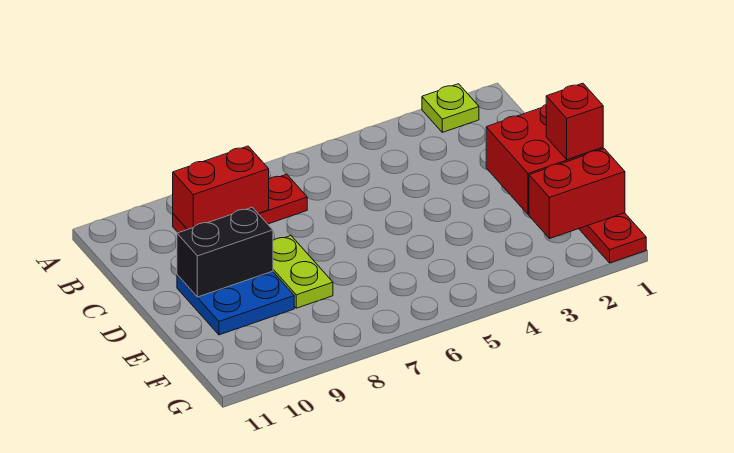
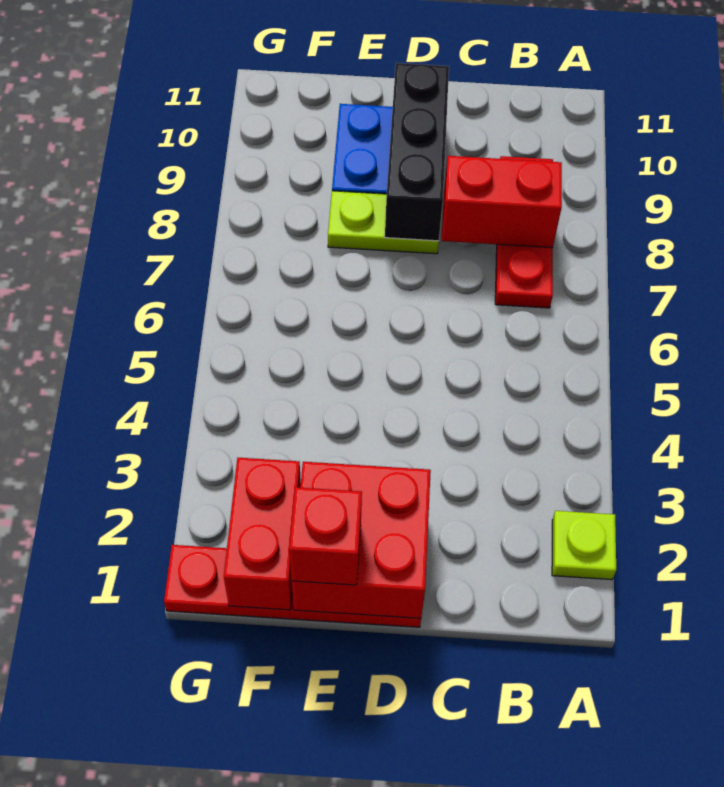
red brick B8:B9 level 2 -> red brick B8:C8 level 2
black brick D9:D10 level 2 -> black brick D8:D10 level 2

